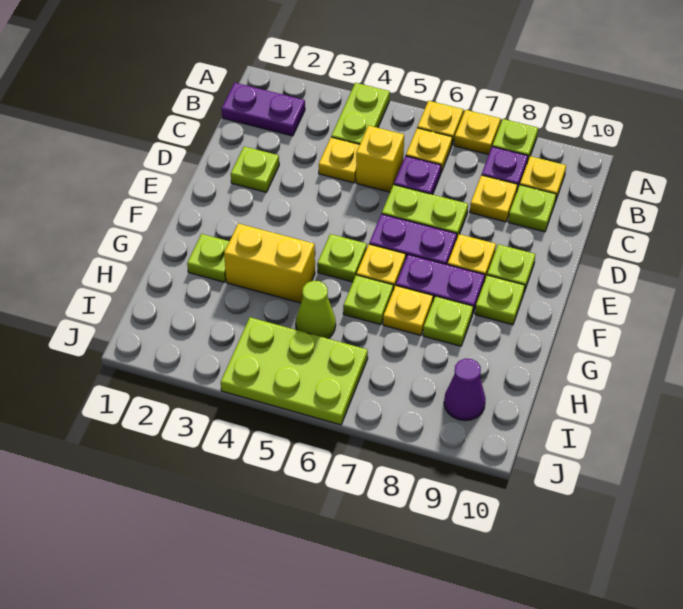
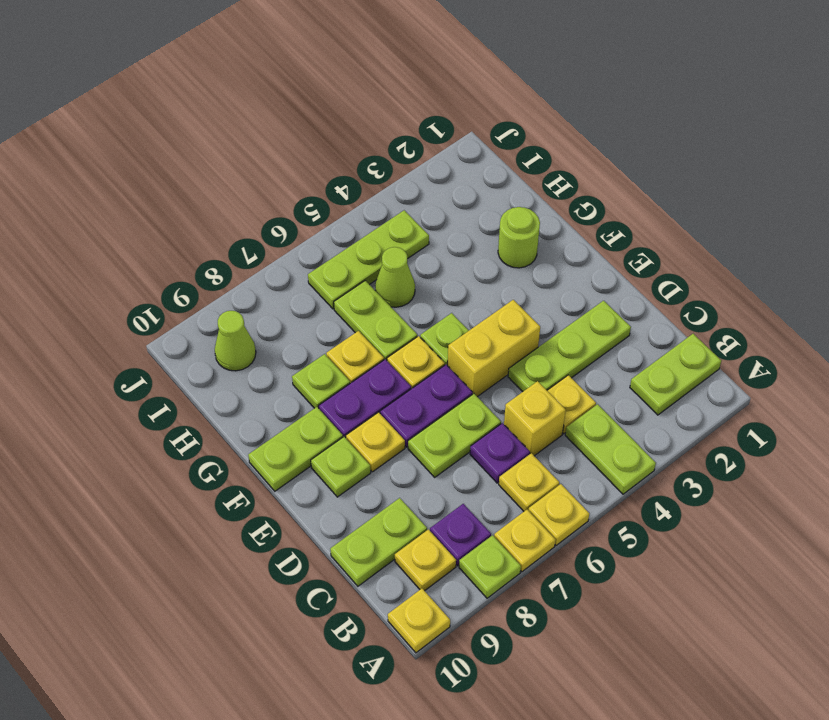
purple plate B1:B2 level 1 -> lime plate B1:B2 level 1
yellow plate C8 level 1 -> yellow plate A10 level 1
lime plate C9 level 1 -> lime plate C9:C10 level 1
lime plate D2 level 1 -> lime plate D2:D4 level 1
lime plate F9 level 1 -> lime plate F9:F10 level 1
lime plate G2 level 1 -> lime round brick G2 level 1
yellow brick G3:G4 level 1 -> yellow brick E4:E5 level 1
lime plate G6 level 1 -> lime plate G6:H6 level 1
lime plate I4:J6 level 1 -> lime plate I4:I6 level 1
purple cone I9 level 1 -> lime cone I9 level 1

